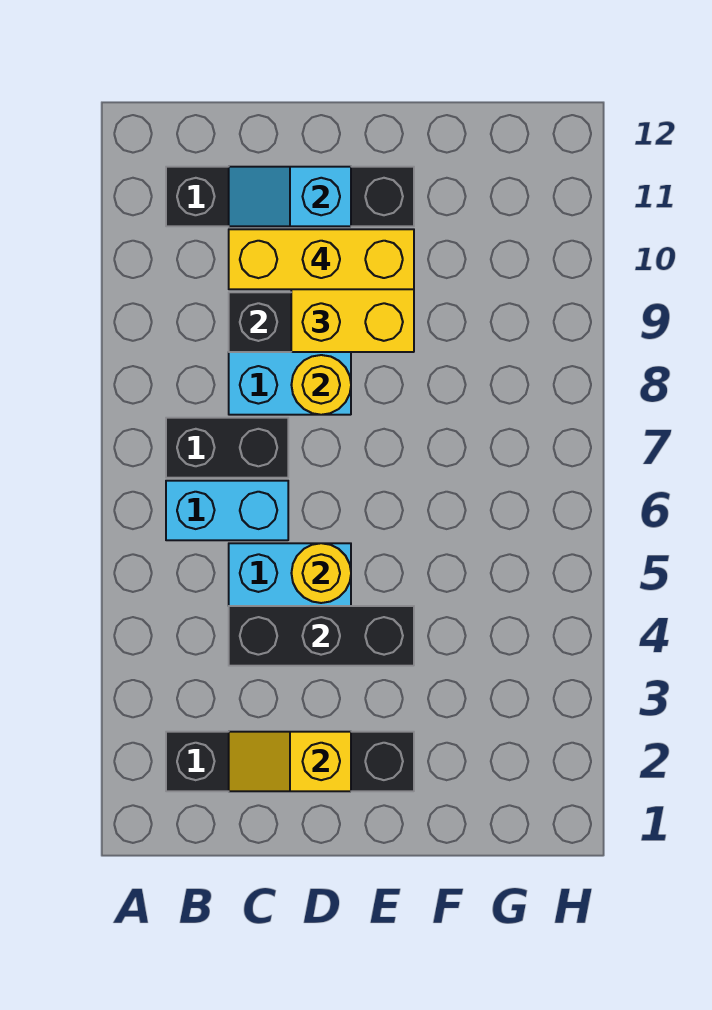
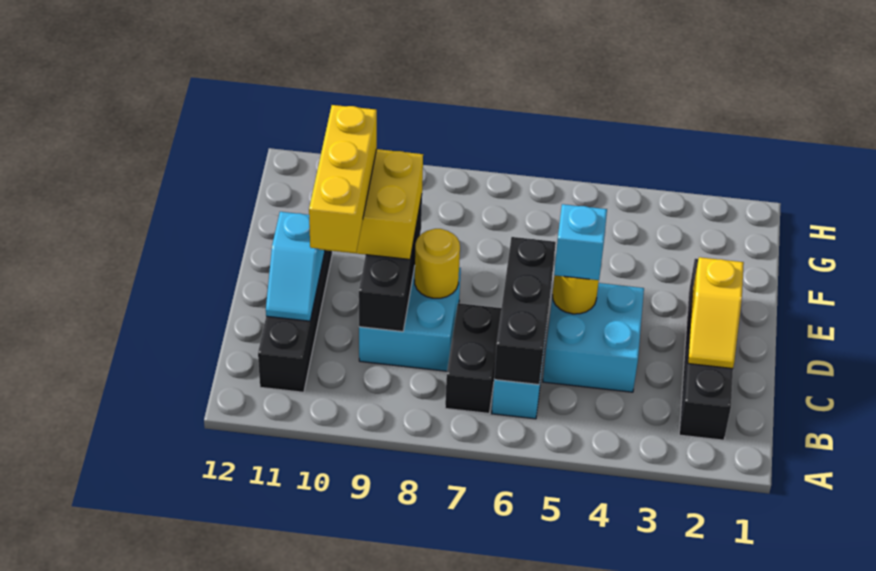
black brick C4:E4 level 2 -> black brick B6:D6 level 2
none -> cyan brick D5 level 3

